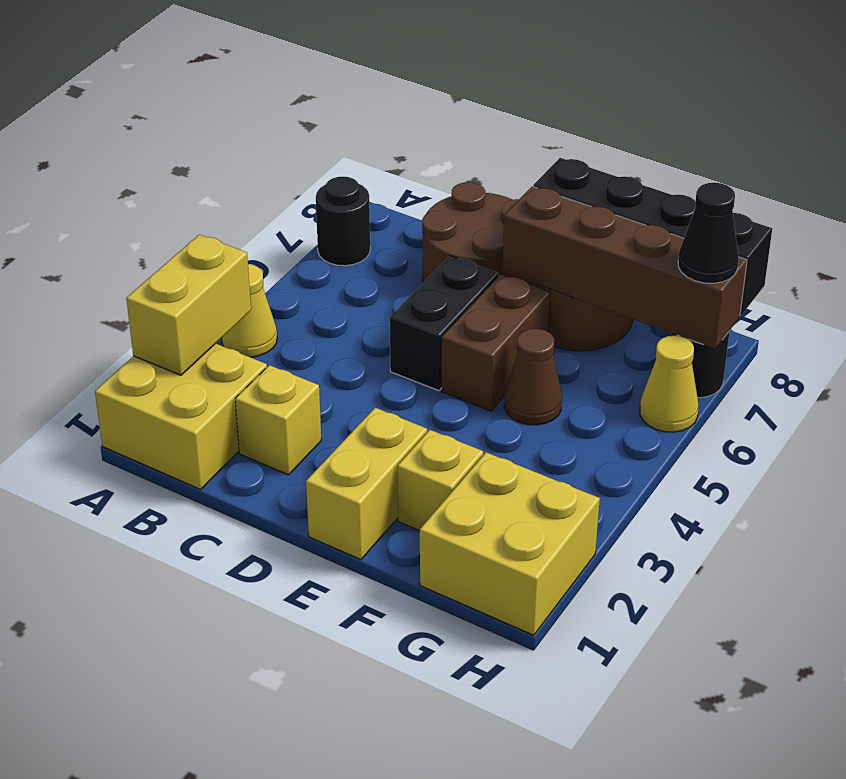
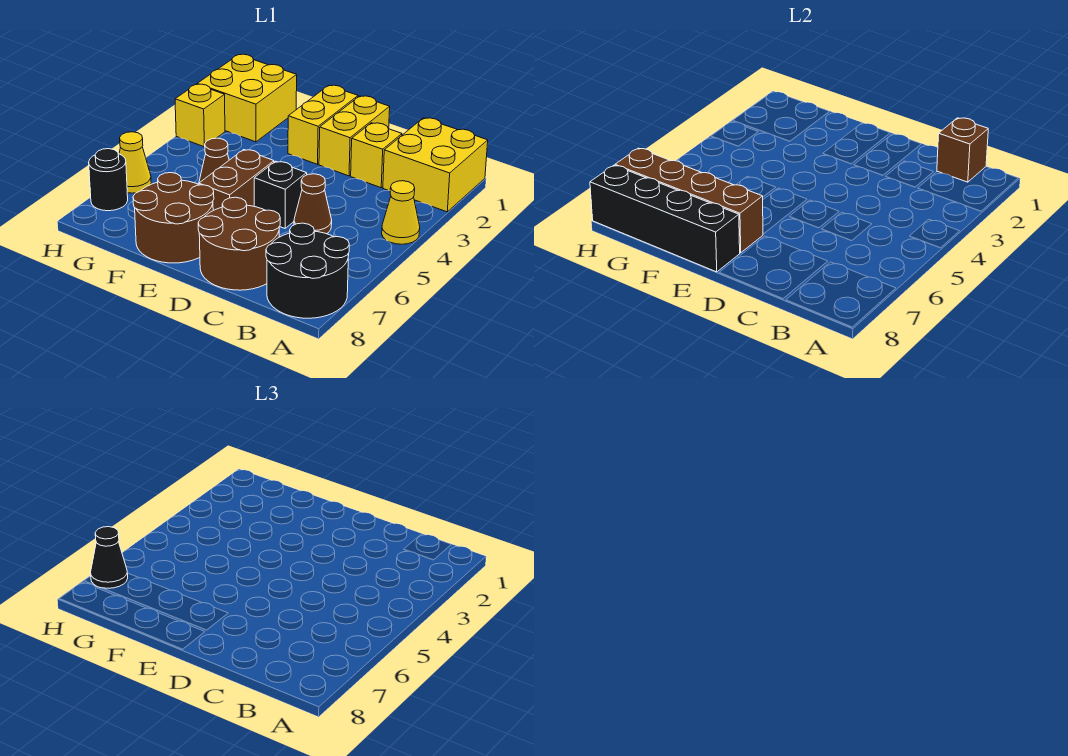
yellow brick A2:A3 level 2 -> yellow brick D1:D2 level 1
black round brick A7 level 1 -> black round brick A7:B8 level 1
none -> brown brick B1 level 2
none -> brown cone C5 level 1
black brick D5:D6 level 1 -> black brick D5 level 1
yellow brick F2 level 1 -> yellow brick H3 level 1

